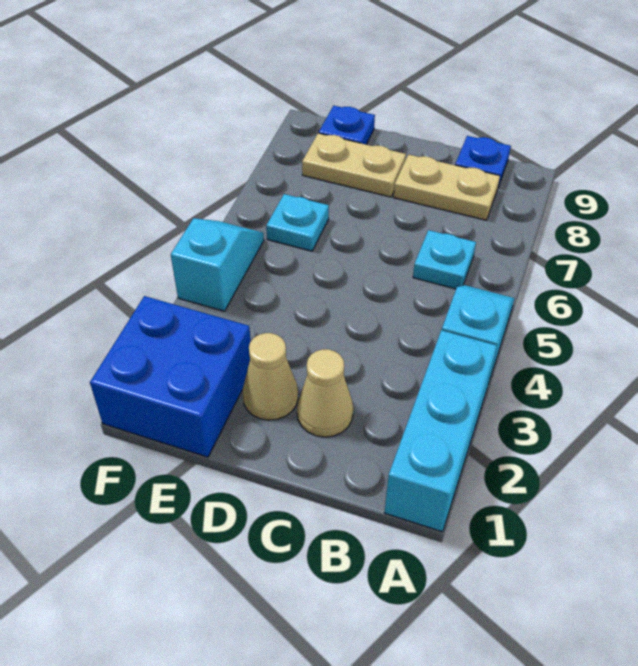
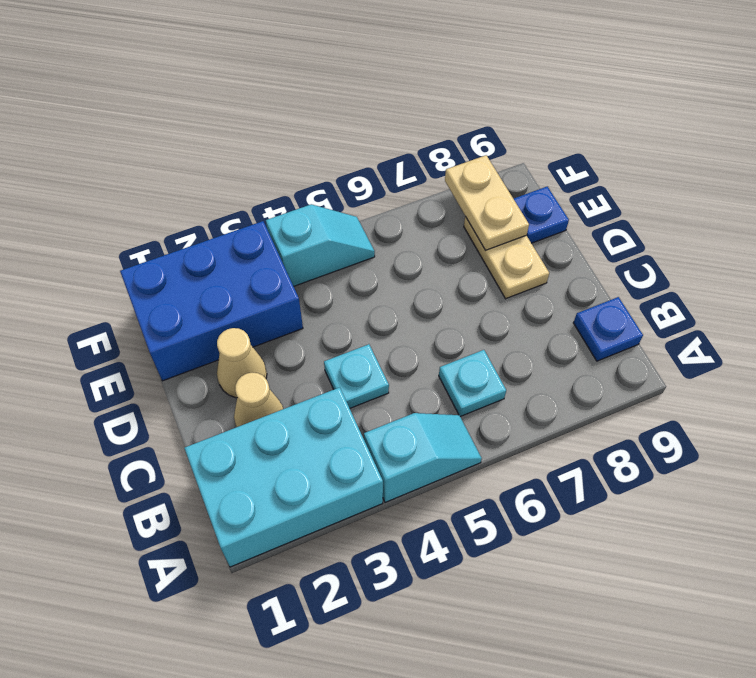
cyan brick A1:A3 level 1 -> cyan brick A1:B3 level 1
tan plate B8:C8 level 1 -> tan plate E8:F8 level 2
blue brick E1:F2 level 1 -> blue brick E1:F3 level 1
cyan plate E6 level 1 -> cyan plate C4 level 1

